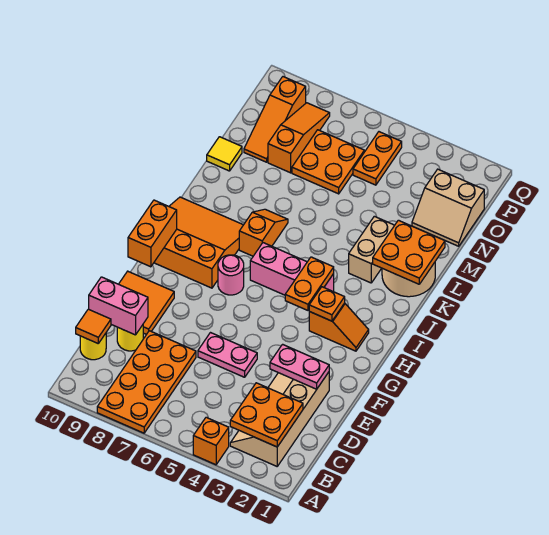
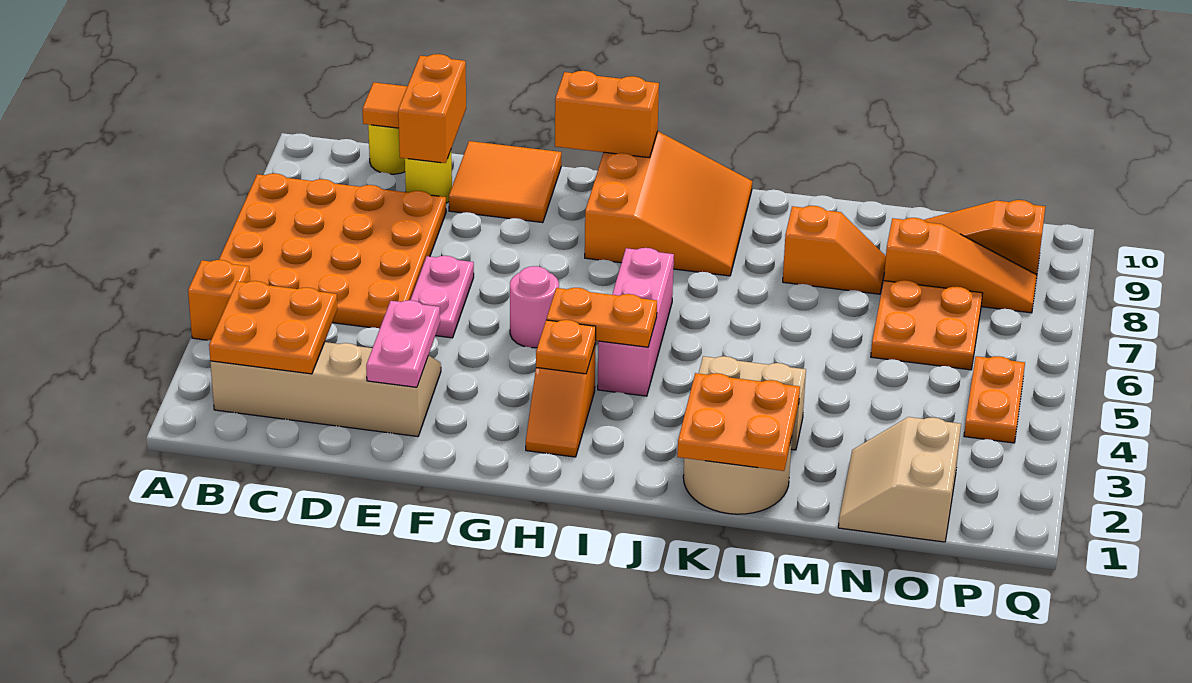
orange plate A7:D8 level 1 -> orange plate A5:D8 level 1
pink brick D9:D10 level 2 -> orange brick D9:D10 level 2
pink round brick H7 level 1 -> pink round brick G5 level 1
orange slope J7:K7 level 1 top J -> orange slope L8:M8 level 1 top L
yellow tile M10 level 1 -> none
orange plate O5:P5 level 1 -> orange plate P4:P5 level 1

